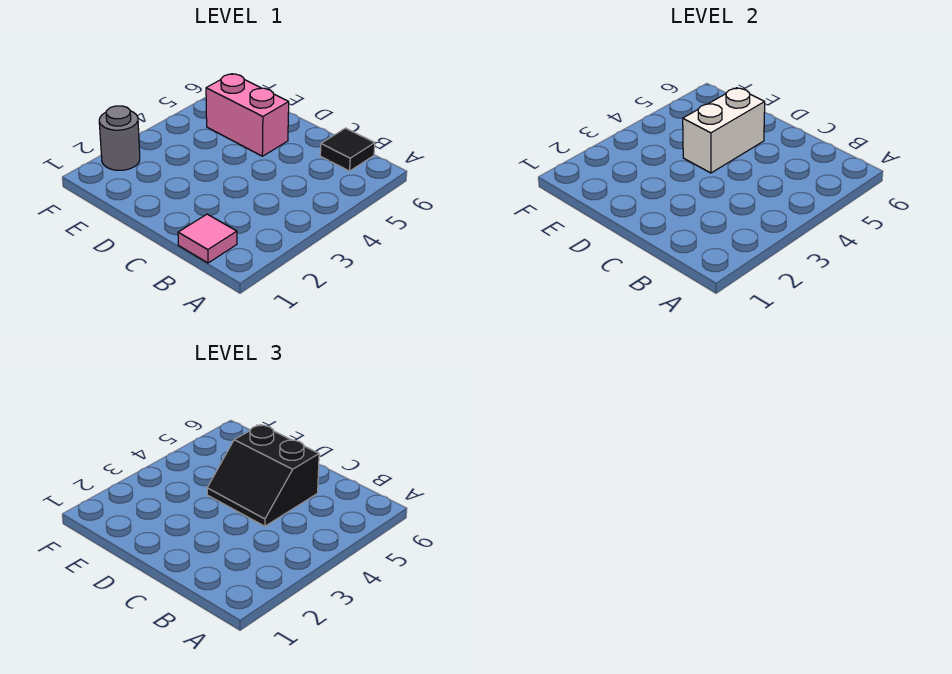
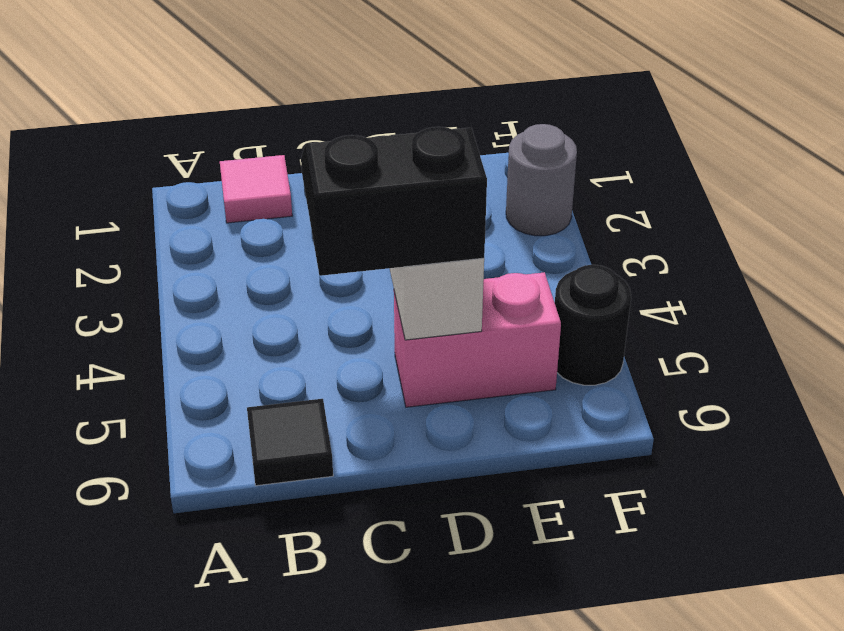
none -> black round brick F5 level 1

